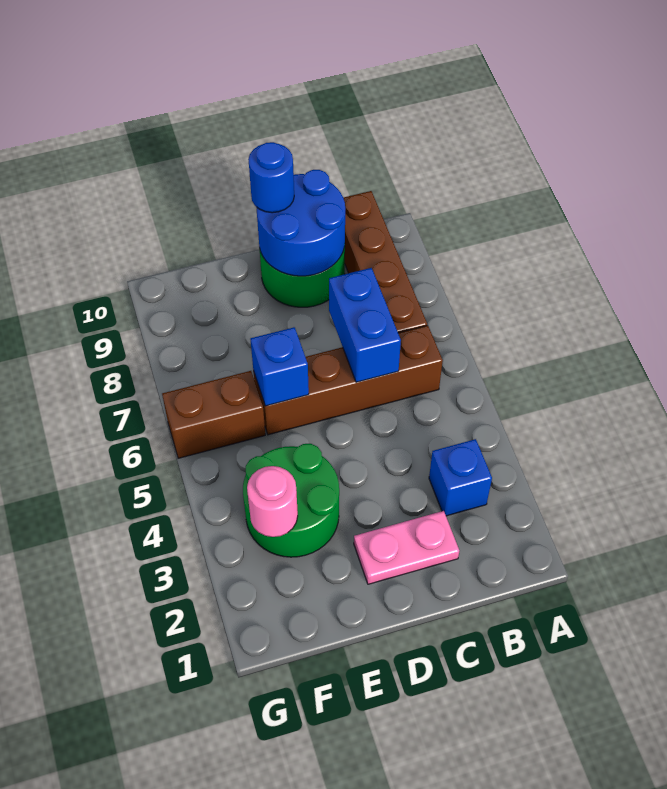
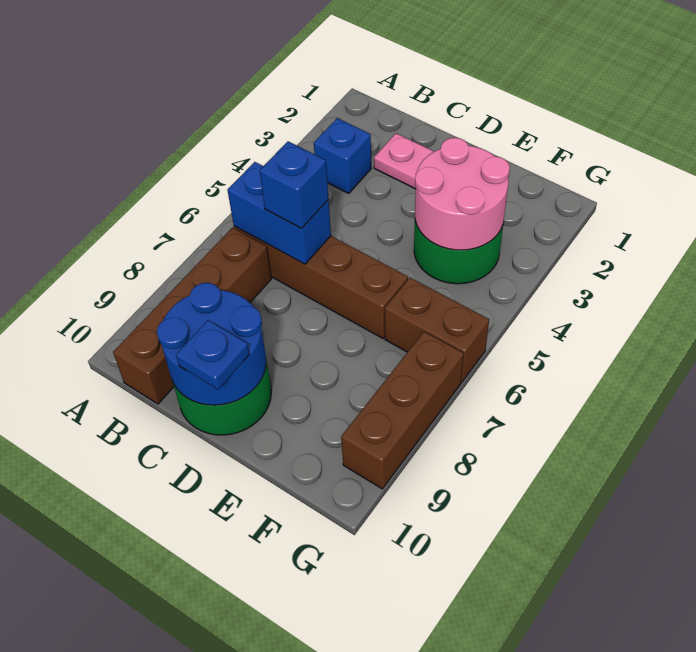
blue brick C6:C7 level 2 -> blue brick B6:C6 level 2
blue round brick D10 level 3 -> blue plate D10 level 3
blue brick E6 level 2 -> blue brick C6 level 3
pink round brick F3 level 2 -> pink round brick E3:F4 level 2
none -> brown brick G7:G9 level 1

